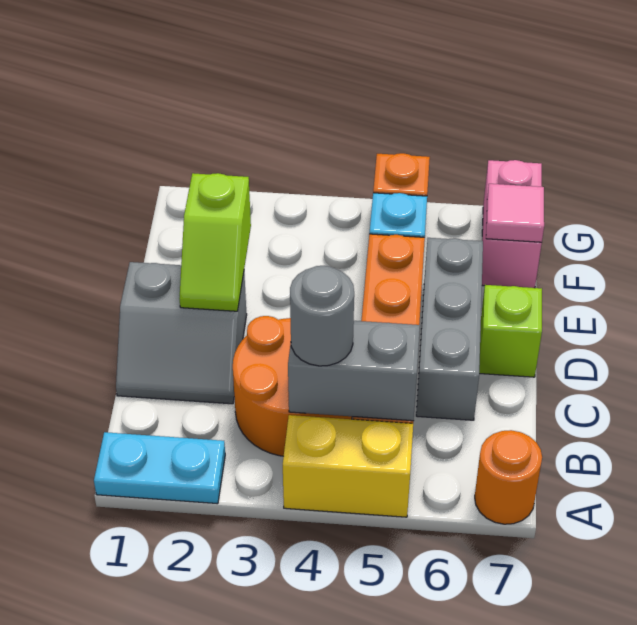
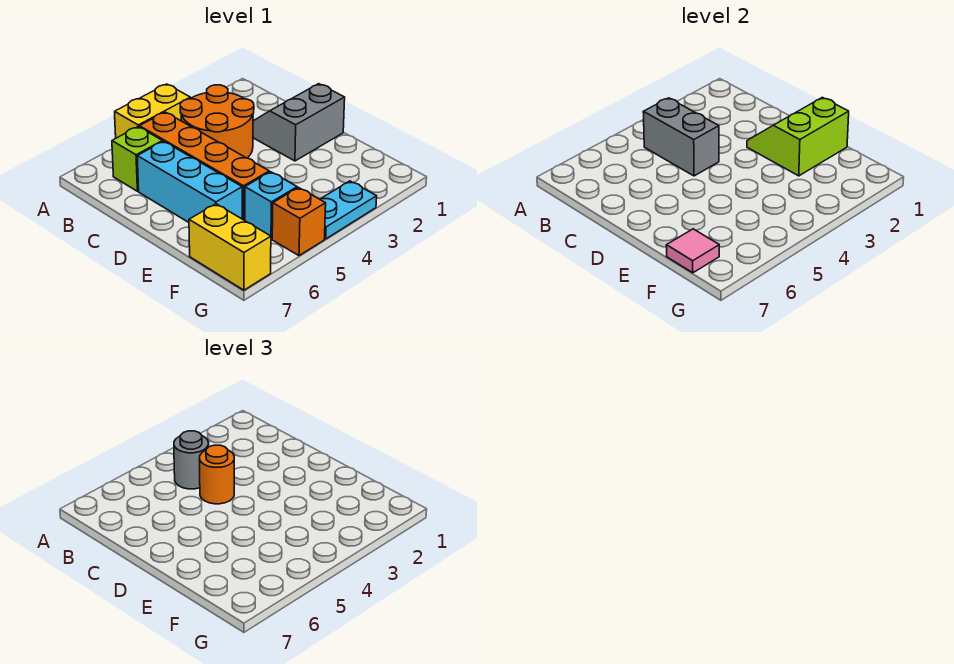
cyan plate A1:A2 level 1 -> cyan plate G3:G4 level 1
orange round brick A7 level 1 -> orange round brick C4 level 3
grey brick B4:B5 level 2 -> grey brick B4:C4 level 2
grey brick C6:E6 level 1 -> cyan brick C6:E6 level 1
lime slope D2:E2 level 2 top E -> lime slope D1:E2 level 2 top E
lime brick D7 level 1 -> lime brick B6 level 1
pink brick F7:G7 level 1 -> yellow brick F7:G7 level 1

